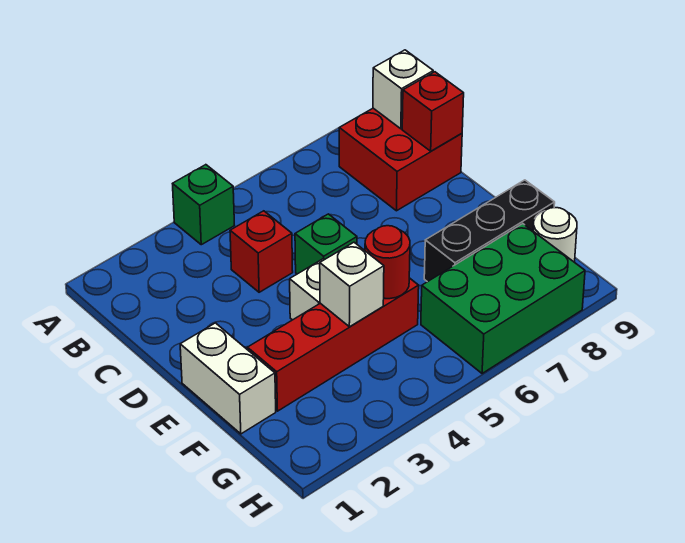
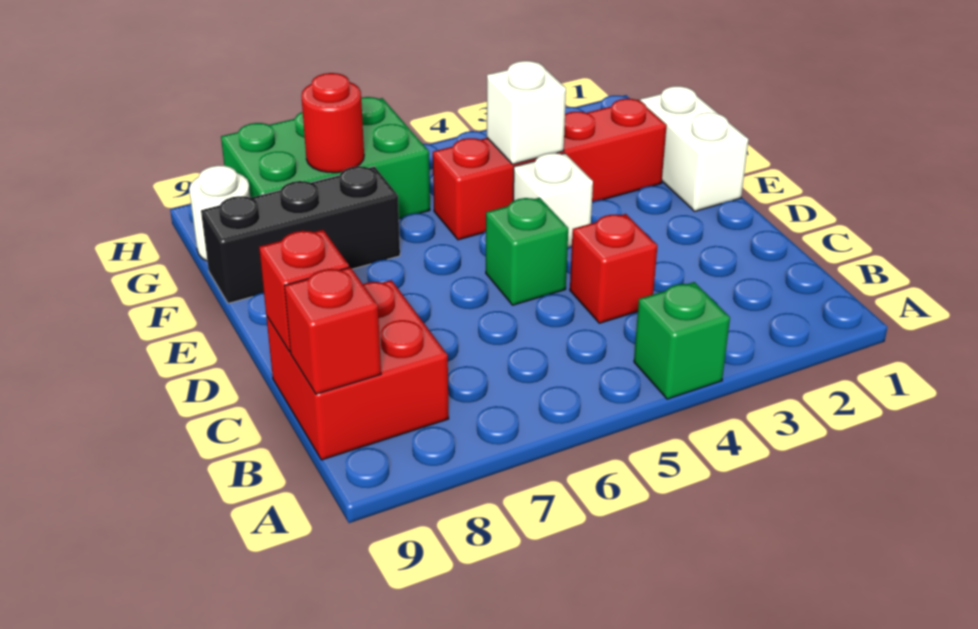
white brick B9 level 2 -> red brick B9 level 2
red round brick F5 level 2 -> red round brick G7 level 2

